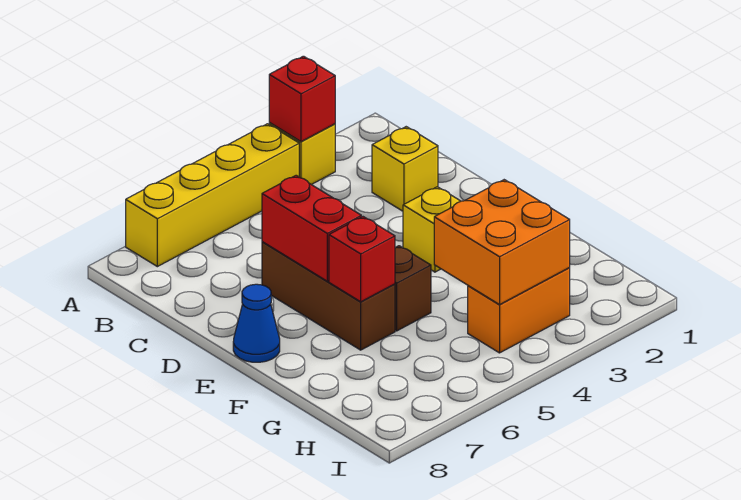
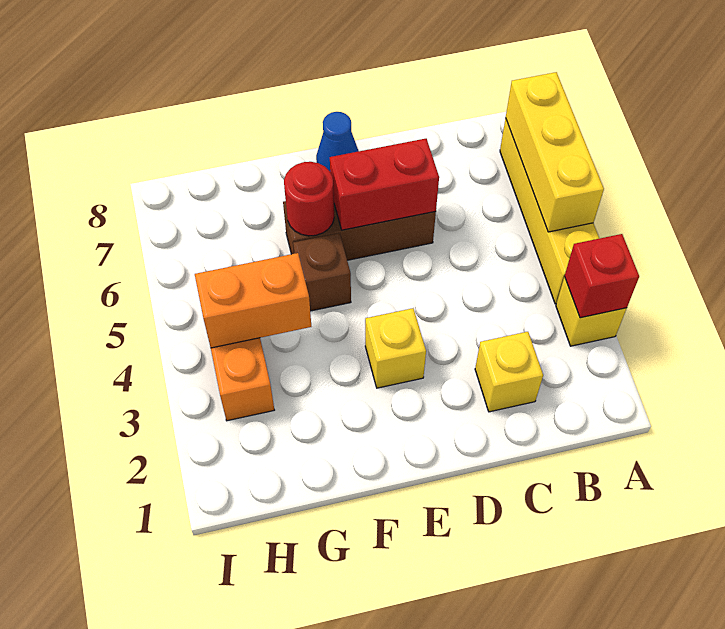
none -> yellow brick A5:A7 level 2
red brick F6 level 2 -> red round brick F6 level 2
orange brick G3:H4 level 2 -> orange brick G4:H4 level 2

